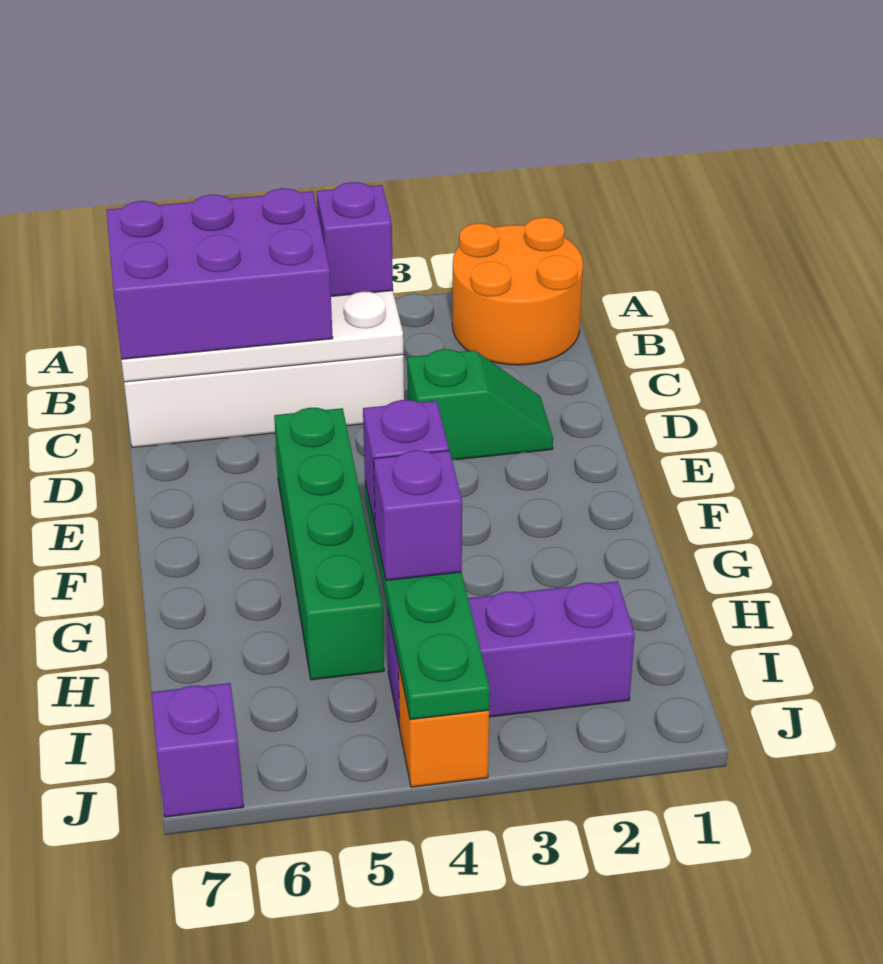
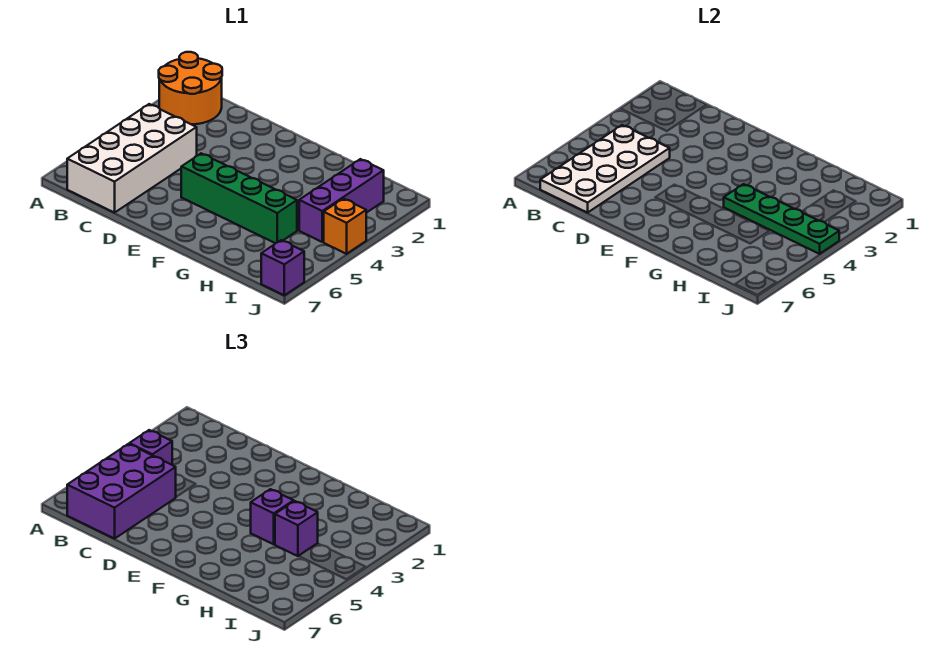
green slope D2:D3 level 1 top 3 -> none

